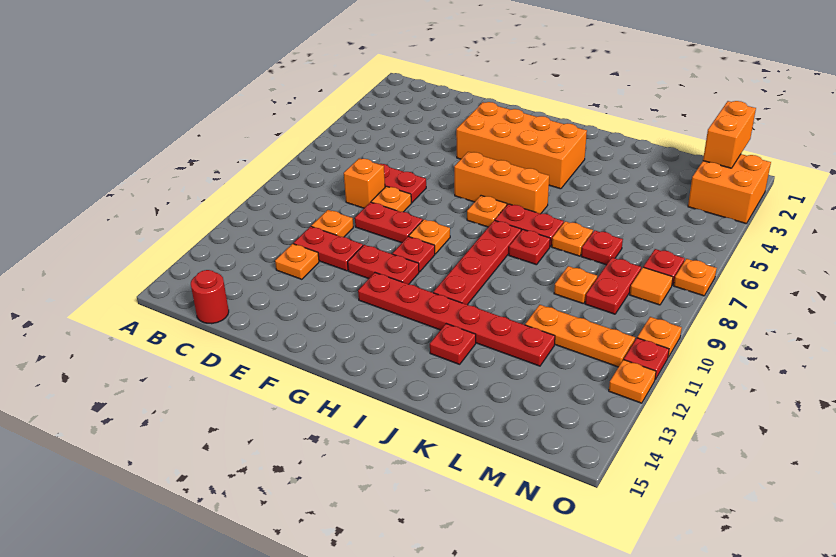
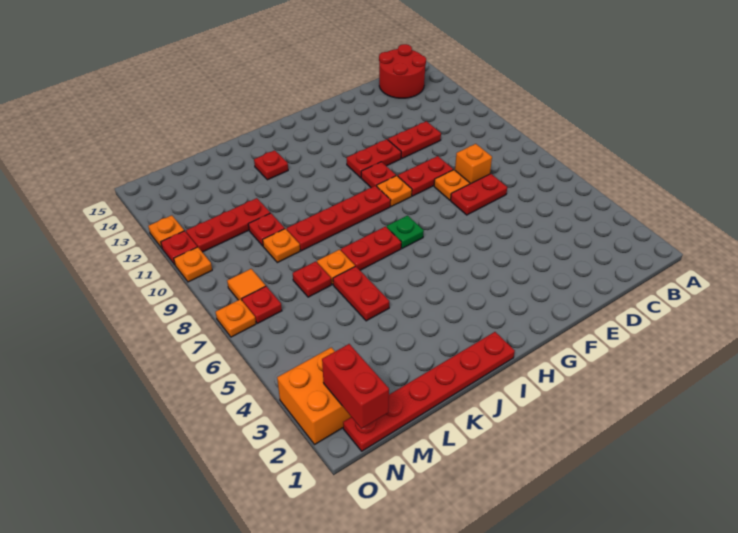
red round brick C15 level 1 -> red round brick B14:C15 level 1
orange plate D10 level 1 -> none
orange plate D12 level 1 -> none
orange brick F3:I4 level 1 -> none
orange brick G6:I6 level 1 -> none
red plate G12:L12 level 1 -> red plate I1:N1 level 1
orange plate H7 level 1 -> green plate H7 level 1
red plate I8:I11 level 1 -> red plate H9:K9 level 1
red plate J8 level 1 -> red plate L10 level 1
orange plate L11:N11 level 1 -> red plate L11:N11 level 1
red plate M8:M9 level 1 -> red plate K5:K6 level 1
orange brick N1:N2 level 2 -> red brick N1:N2 level 2

